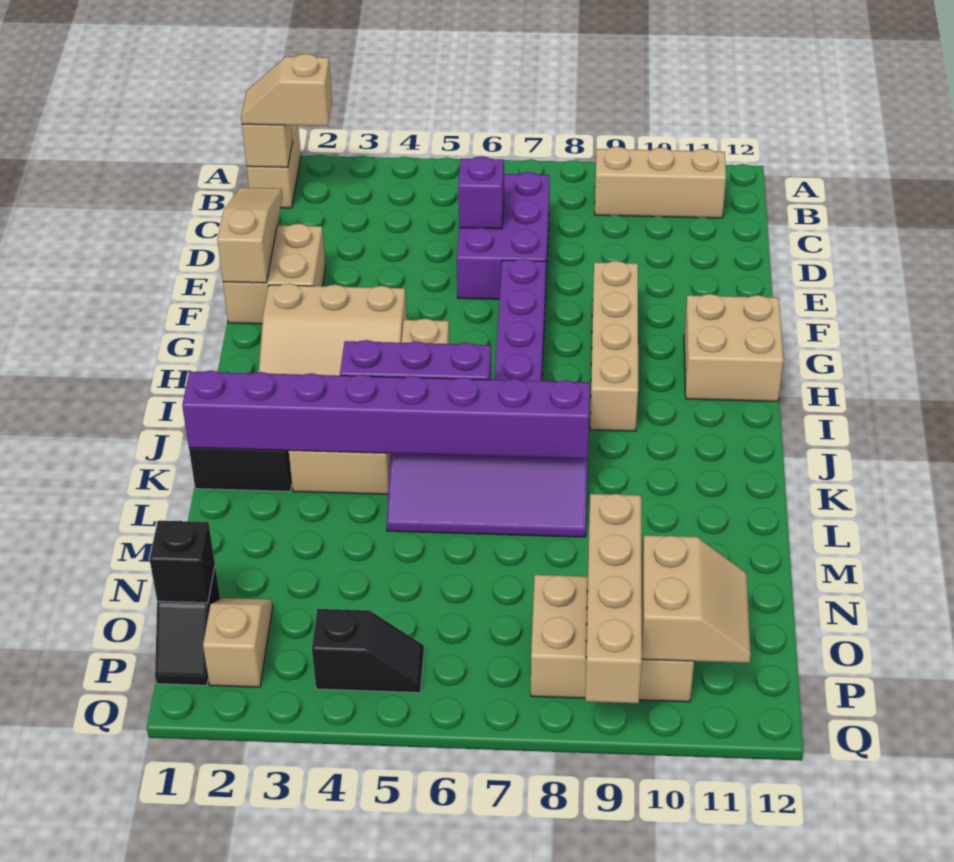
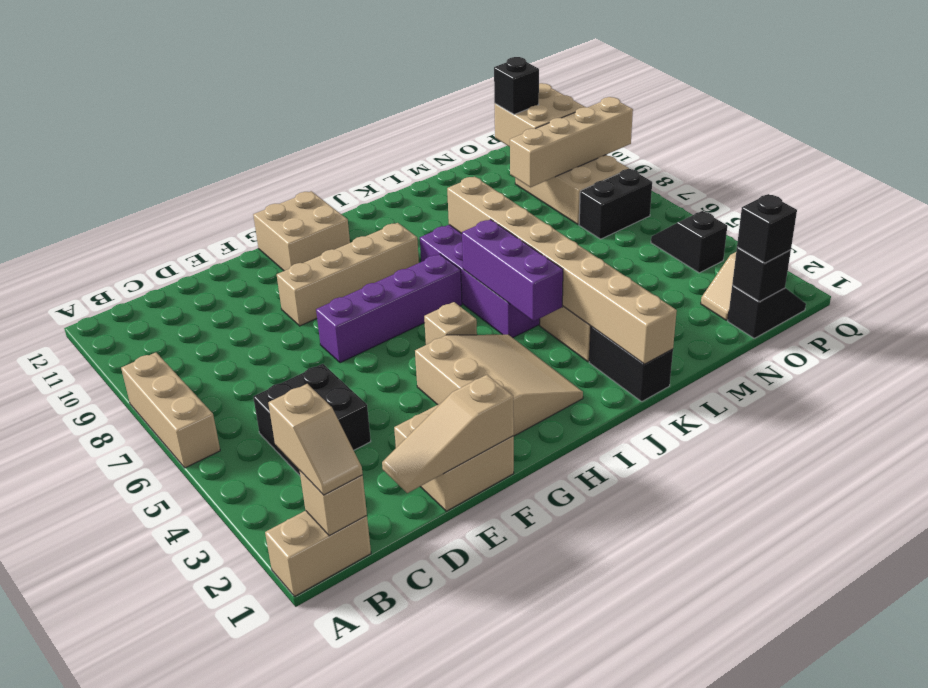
tan brick B9:B11 level 1 -> tan brick A6:A8 level 1
none -> black brick C4:D5 level 1
purple brick C6:E7 level 1 -> none
purple brick D6 level 2 -> none
purple brick K1:K8 level 2 -> tan brick K1:K8 level 2
none -> black brick O1 level 3
none -> black brick O7:P7 level 1
tan slope O10:P11 level 2 top 10 -> tan brick O10:P11 level 2
none -> black brick O11 level 3

